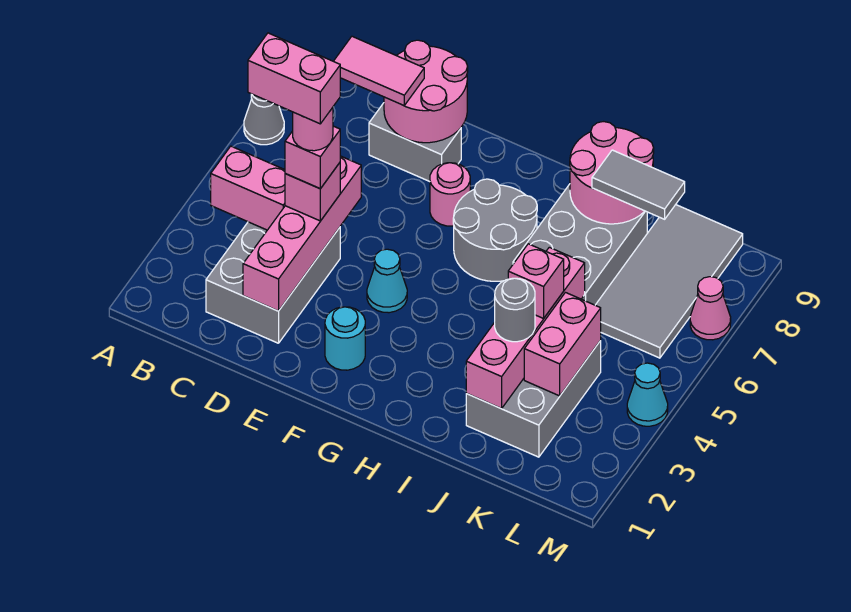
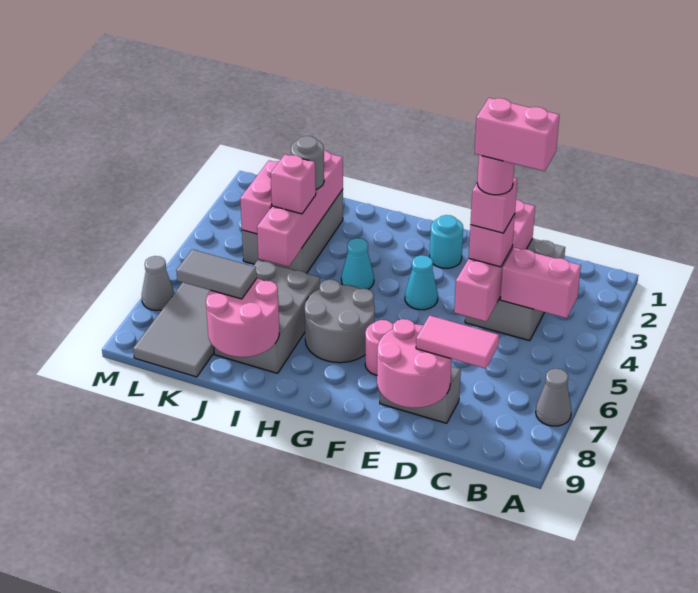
cyan cone M4 level 1 -> cyan cone H4 level 1
pink cone M7 level 1 -> grey cone M7 level 1

